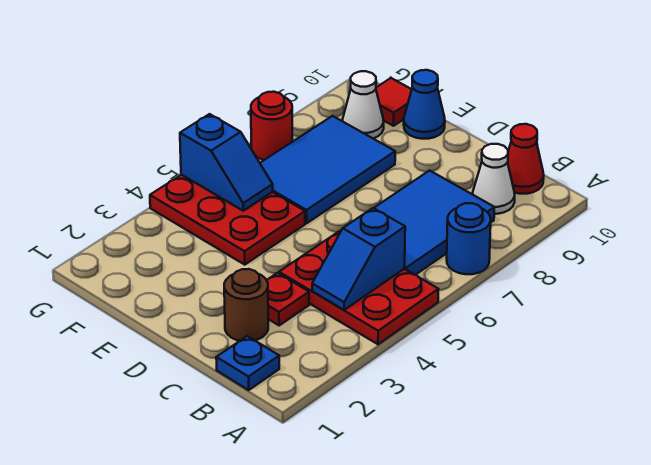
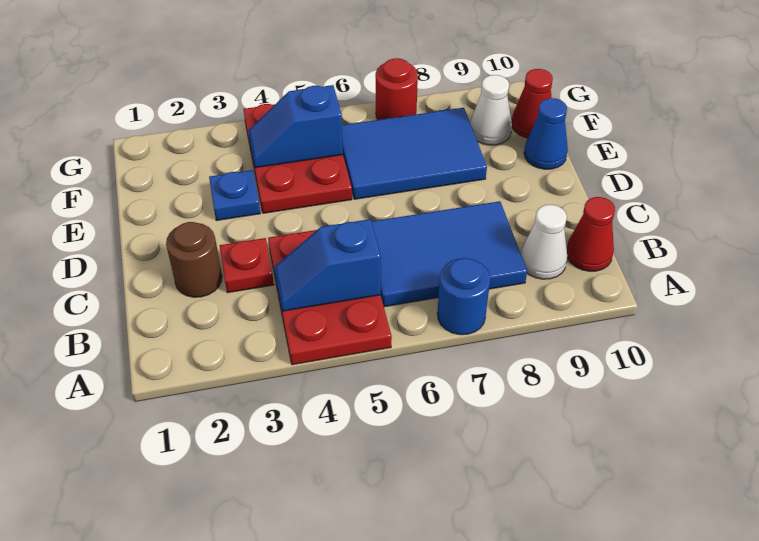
blue plate B1 level 1 -> blue plate E3 level 1
blue slope F5:G5 level 2 top G -> blue slope F4:F5 level 2 top 5
red tile F10 level 1 -> red cone F10 level 1

